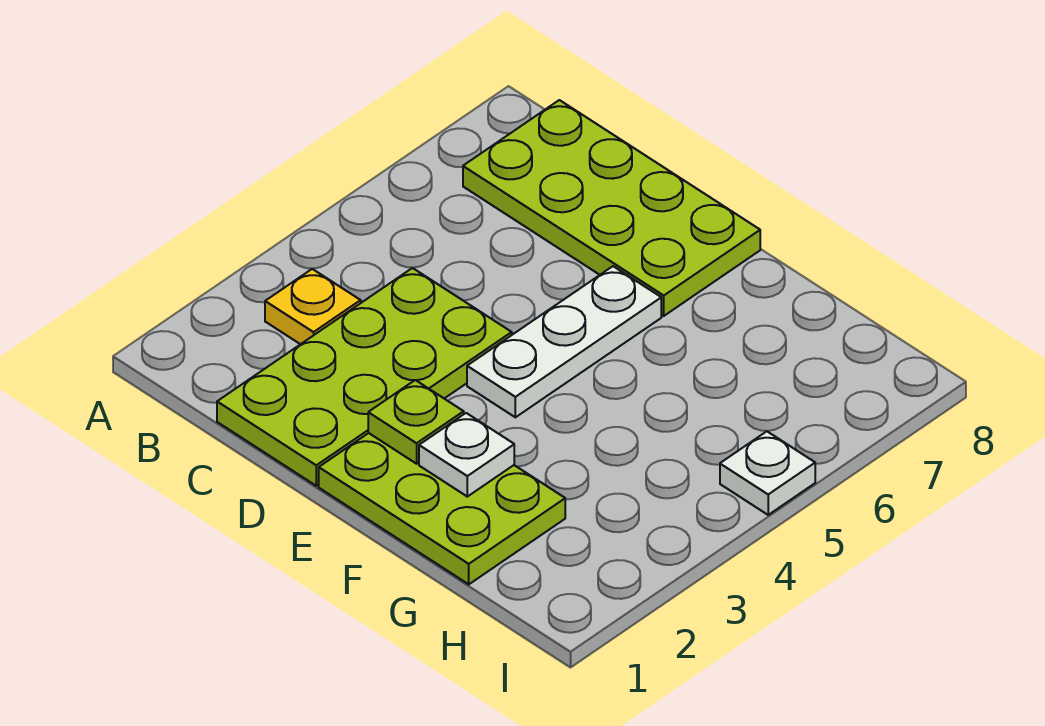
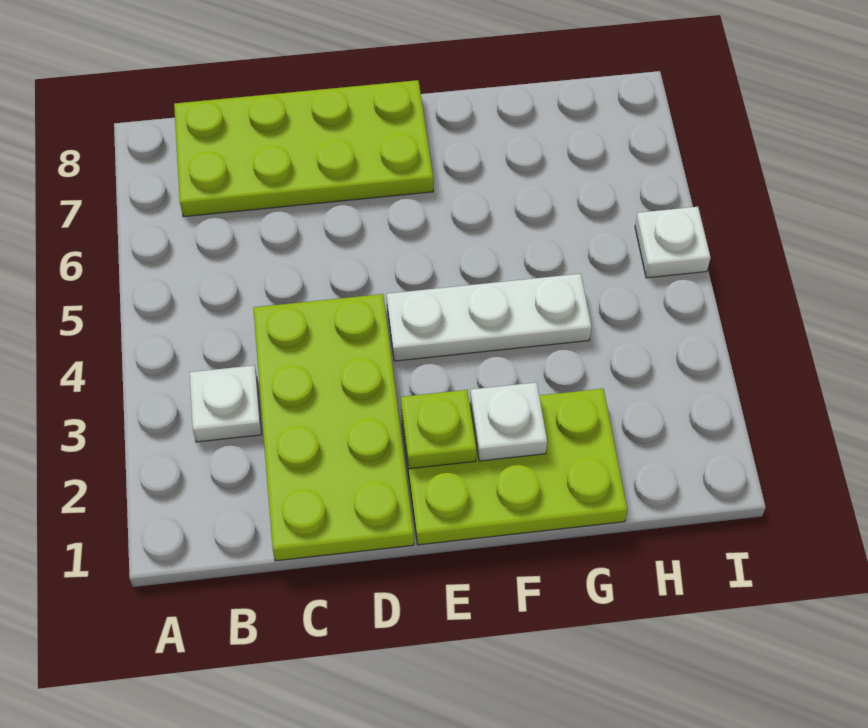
yellow plate B3 level 1 -> white plate B3 level 1
white plate E4:E6 level 1 -> white plate E4:G4 level 1

